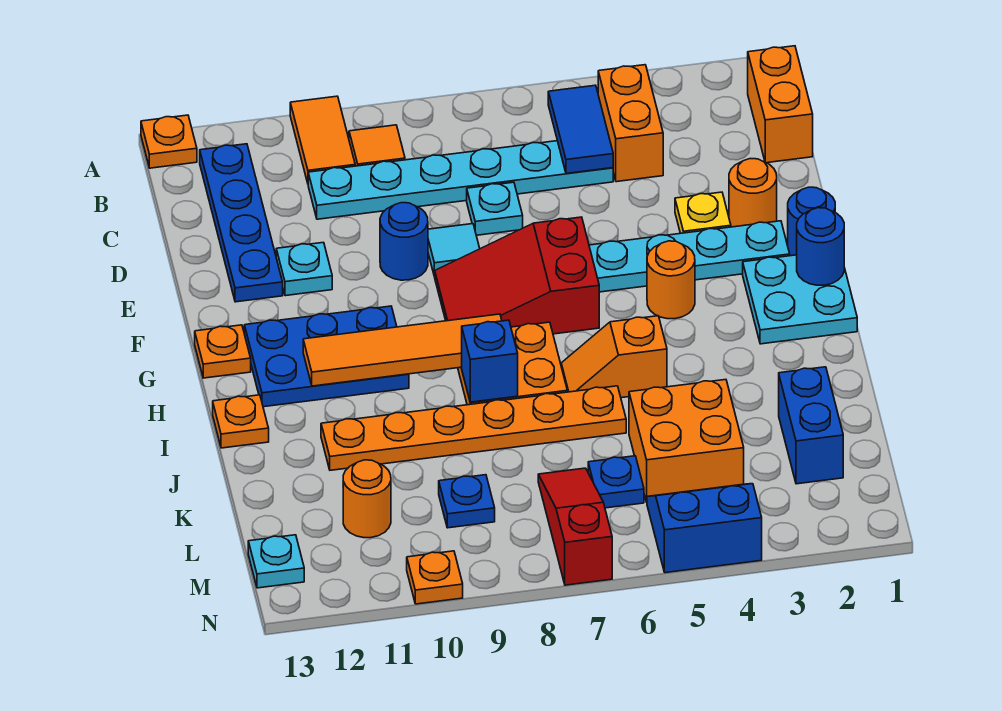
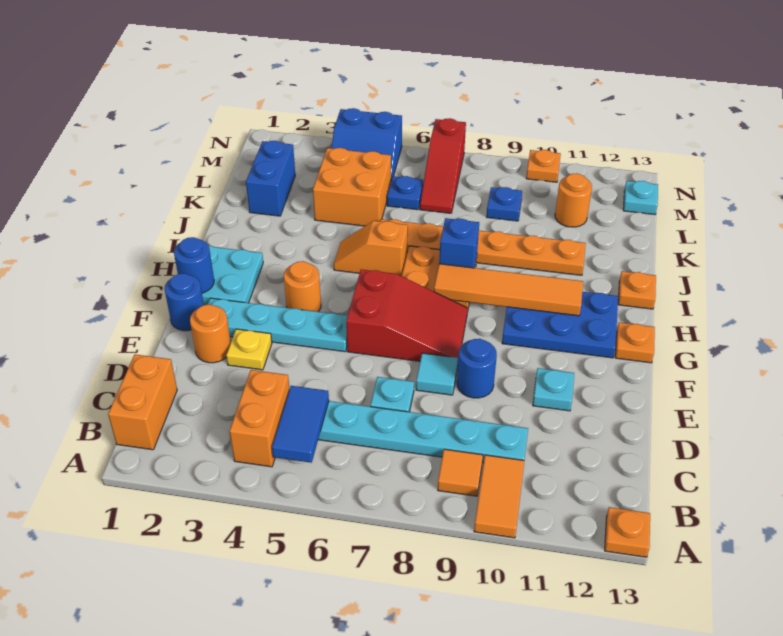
blue plate B12:E12 level 1 -> none
orange slope I5:I6 level 1 top 5 -> orange slope I5:I6 level 1 top 6

